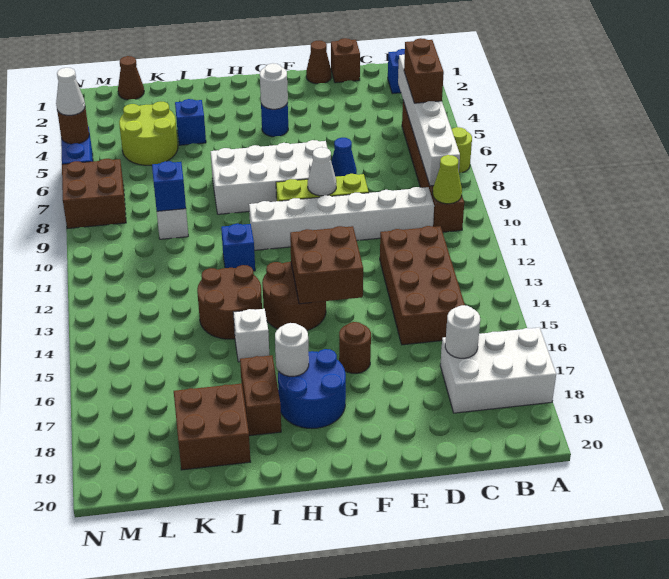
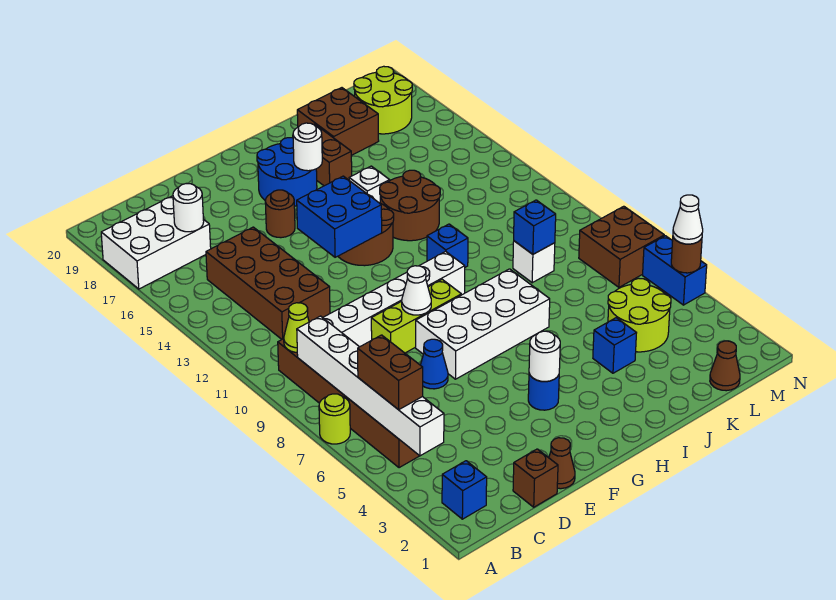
brown brick F13:G14 level 2 -> blue brick F13:G14 level 2
none -> lime round brick L18:M19 level 1

